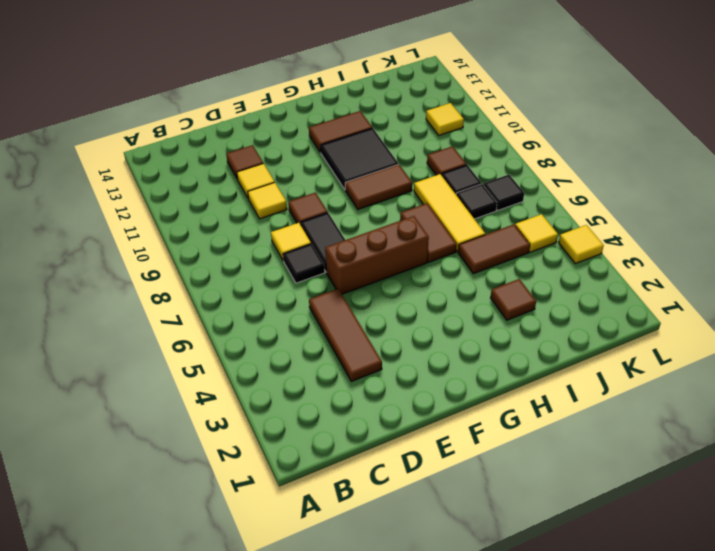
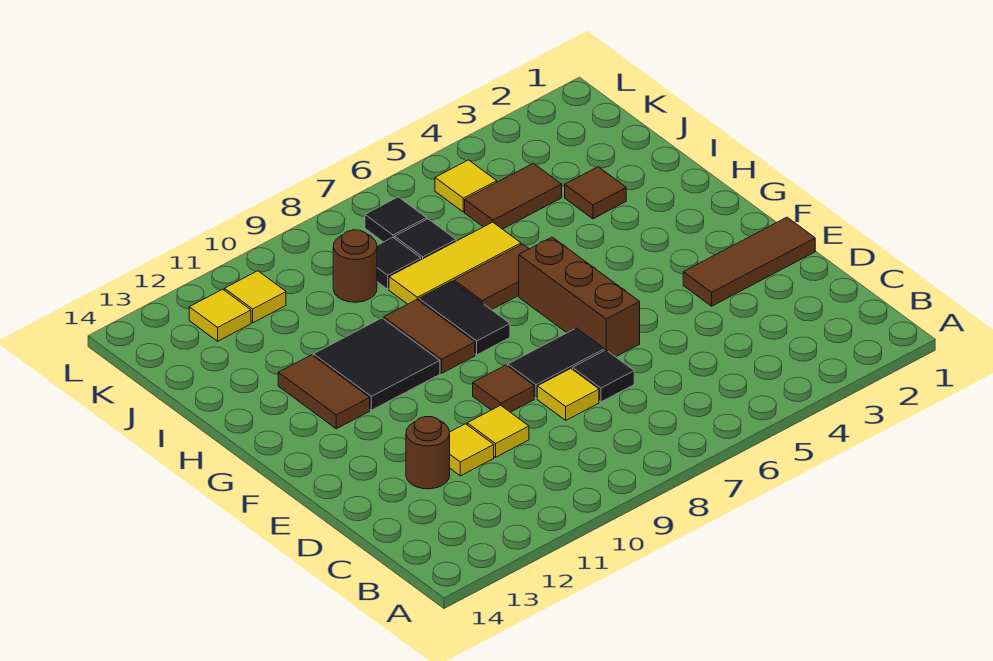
brown tile D3:D5 level 1 -> brown tile E1:E3 level 1
brown tile D12 level 1 -> brown round brick D12 level 1
none -> black tile G8:H8 level 1
brown tile I5:J5 level 1 -> brown tile J4:J5 level 1
brown tile J9 level 1 -> brown round brick J9 level 1
yellow tile L4 level 1 -> yellow tile K12 level 1

